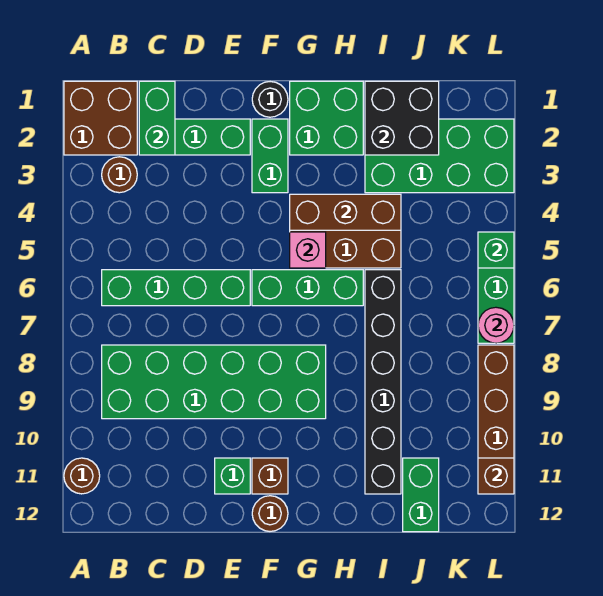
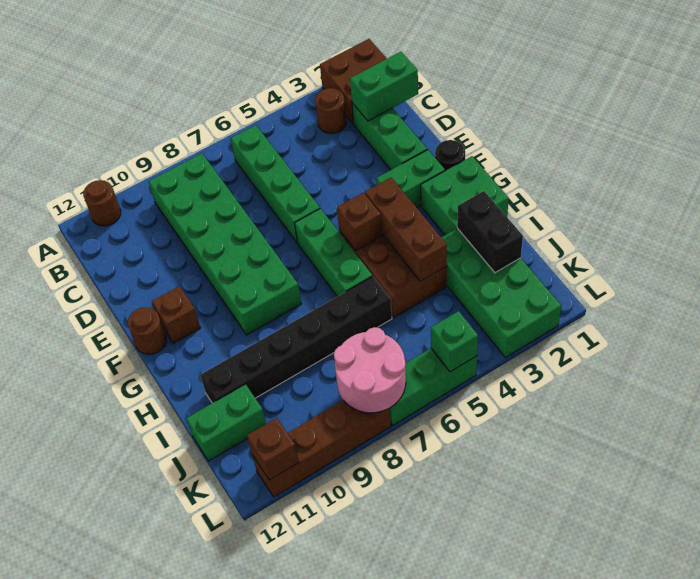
green brick E11 level 1 -> none
pink brick G5 level 2 -> brown brick G5 level 2
black brick I1:J2 level 2 -> black brick I2:J2 level 2
pink round brick L7 level 2 -> pink round brick K7:L8 level 2

